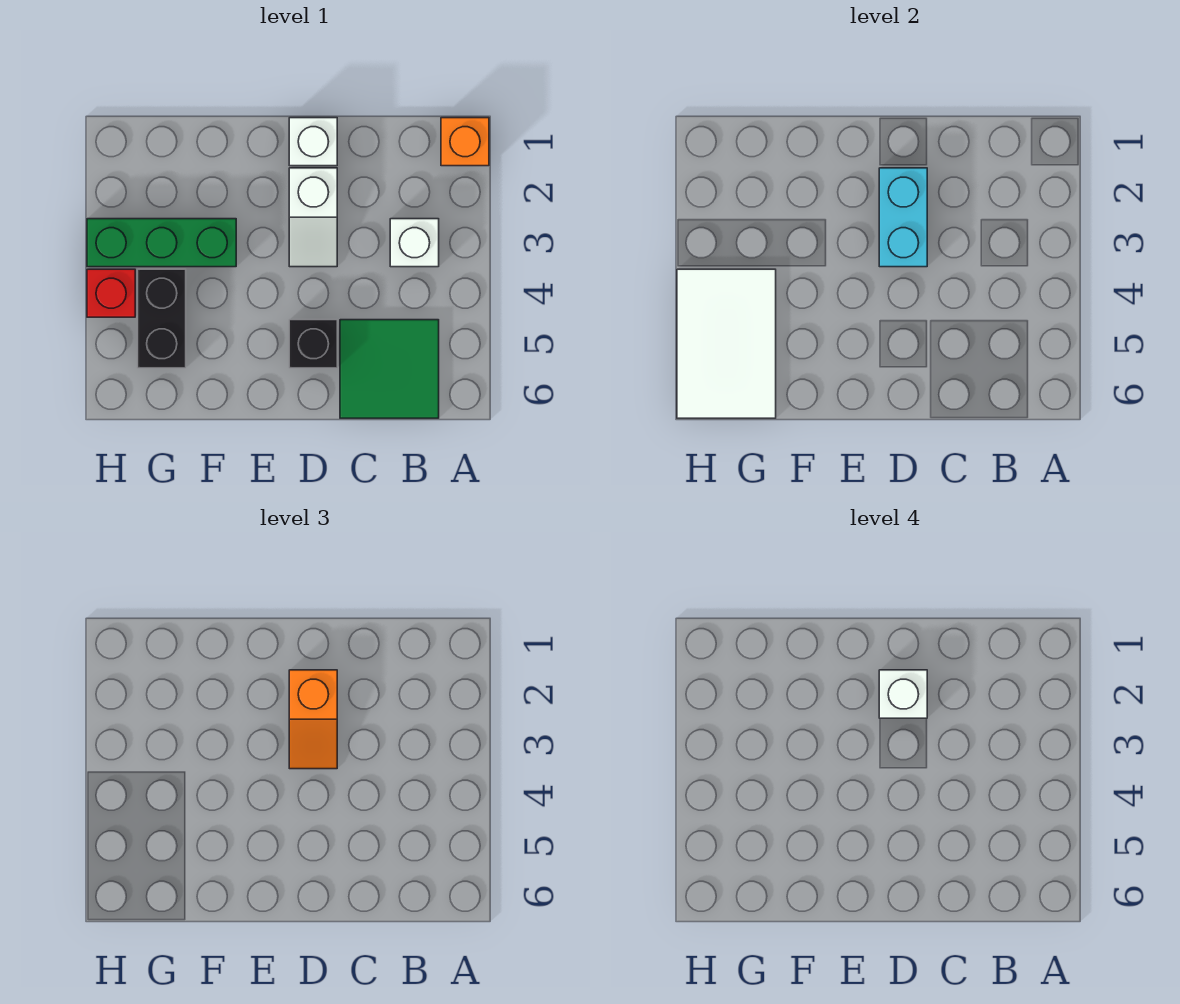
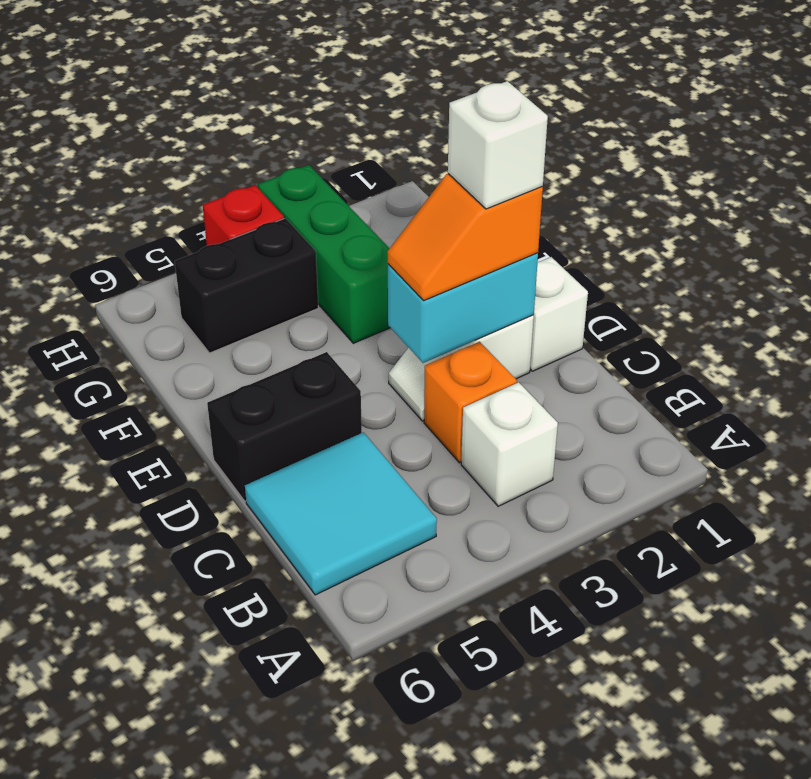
orange brick A1 level 1 -> orange brick C3 level 1
green tile B5:C6 level 1 -> cyan tile B5:C6 level 1
black brick D5 level 1 -> black brick D5:D6 level 1
white tile G4:H6 level 2 -> none

